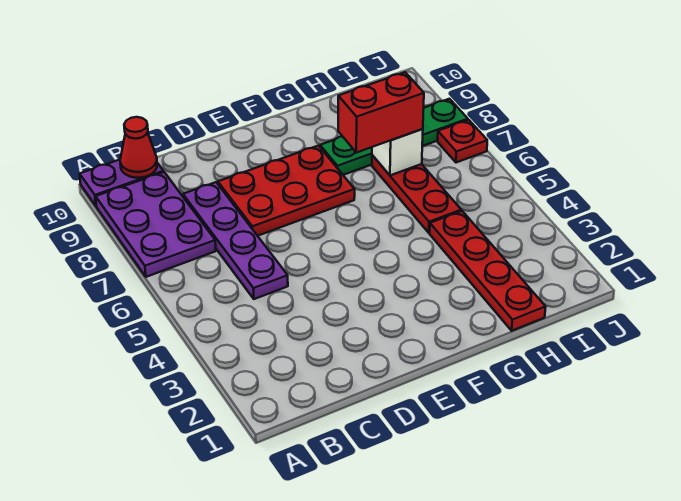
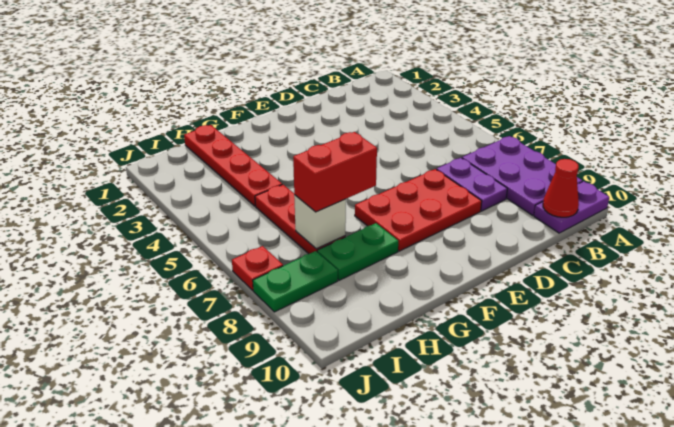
purple plate C5:C8 level 1 -> purple plate C7:C8 level 1

